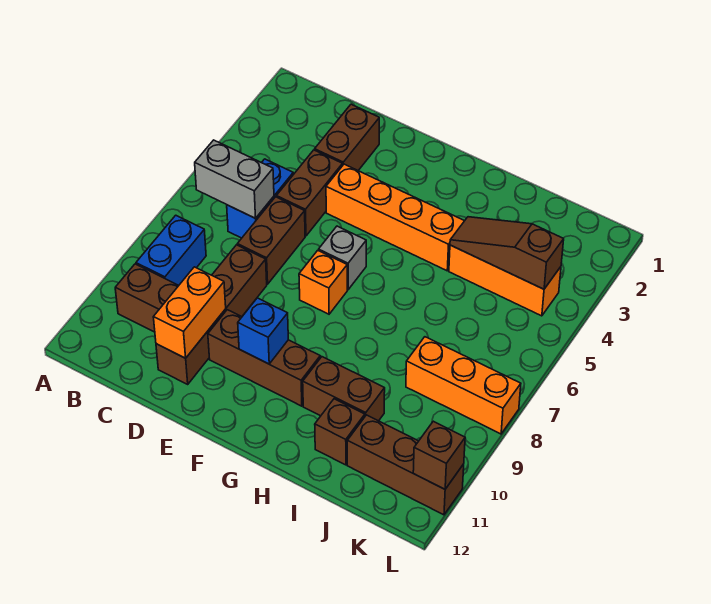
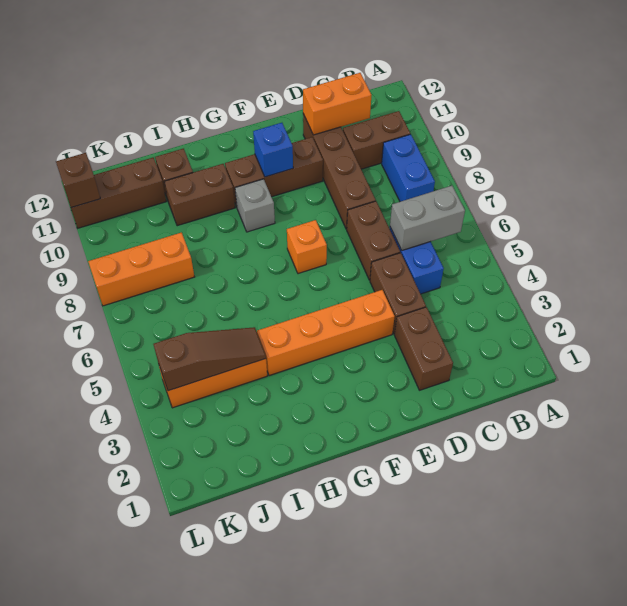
orange brick D10:D11 level 2 -> orange brick C11:D11 level 2
grey brick F6 level 1 -> grey brick G9 level 1

